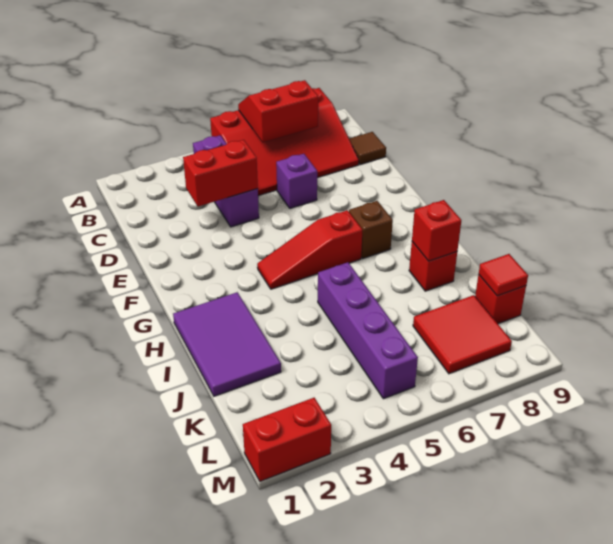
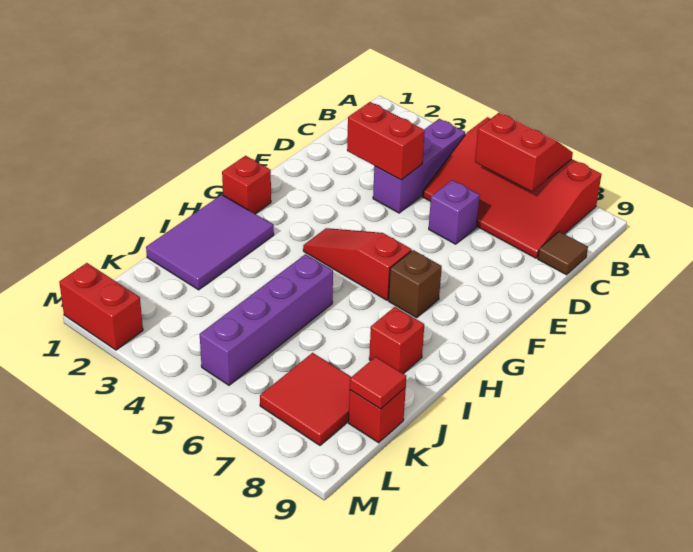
red brick I8 level 2 -> red brick G1 level 1

